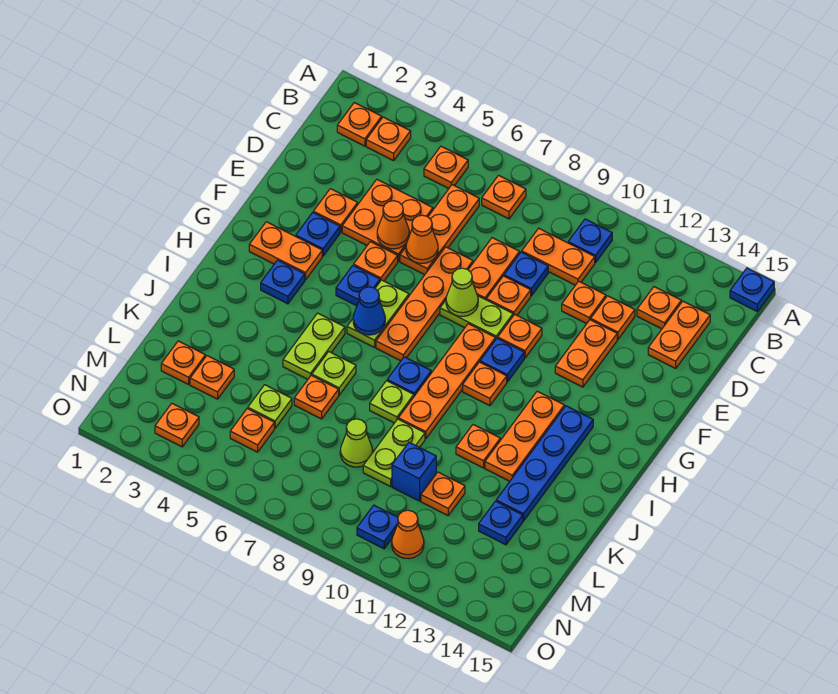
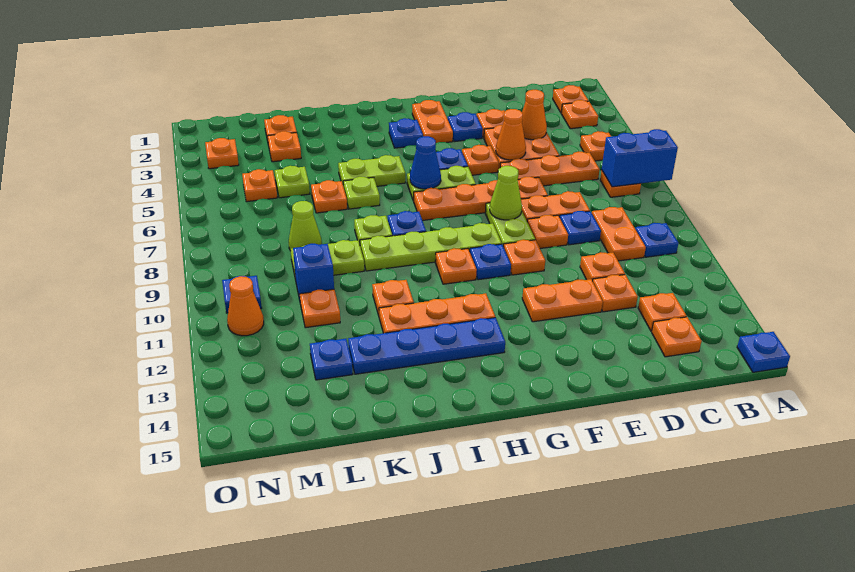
none -> blue brick A7:B7 level 2
orange plate C14:D14 level 1 -> orange plate C14 level 1
orange cone E6 level 2 -> orange cone D4 level 2
orange plate G9:J9 level 1 -> lime plate G9:J9 level 1

